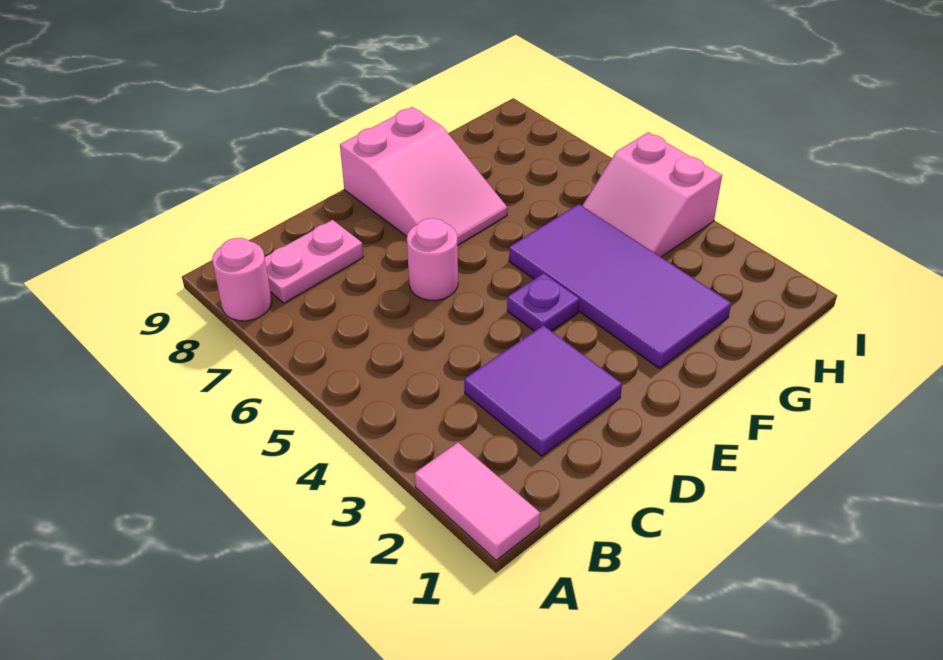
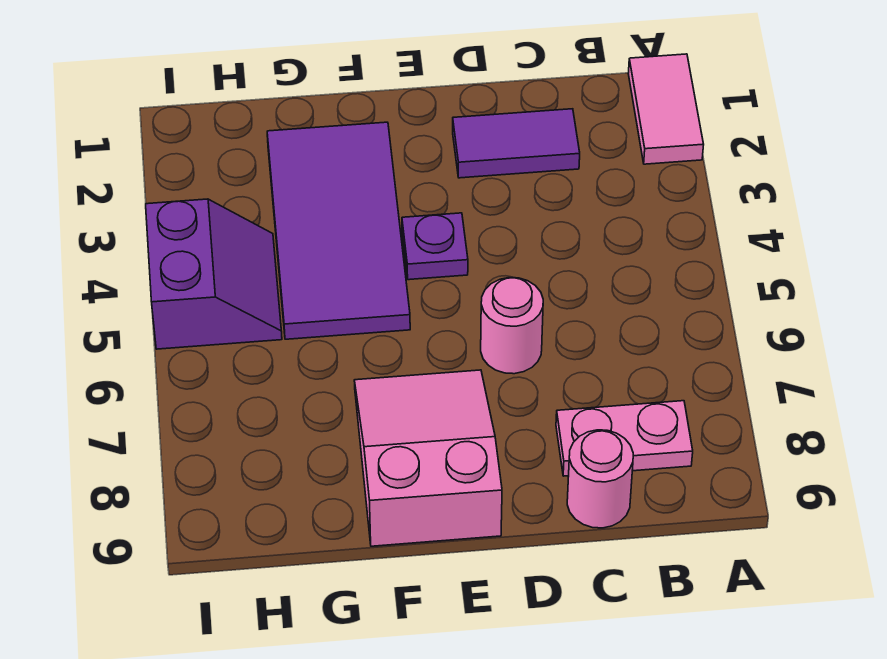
pink round brick A8 level 1 -> pink round brick C9 level 1
purple tile C2:D3 level 1 -> purple tile C2:D2 level 1
pink slope H4:I5 level 1 top I -> purple slope H4:I5 level 1 top I

